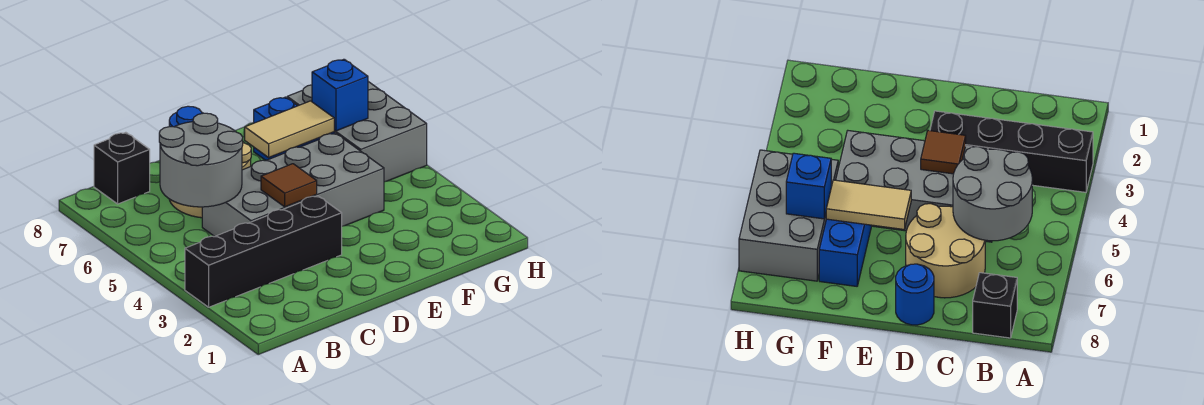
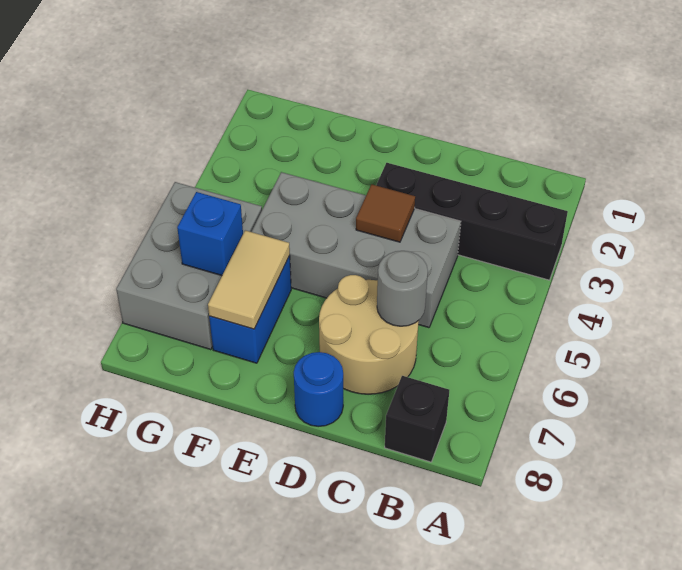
grey round brick B5:C6 level 2 -> grey round brick C6 level 2
tan tile E6:F6 level 2 -> tan tile F6:F7 level 2

